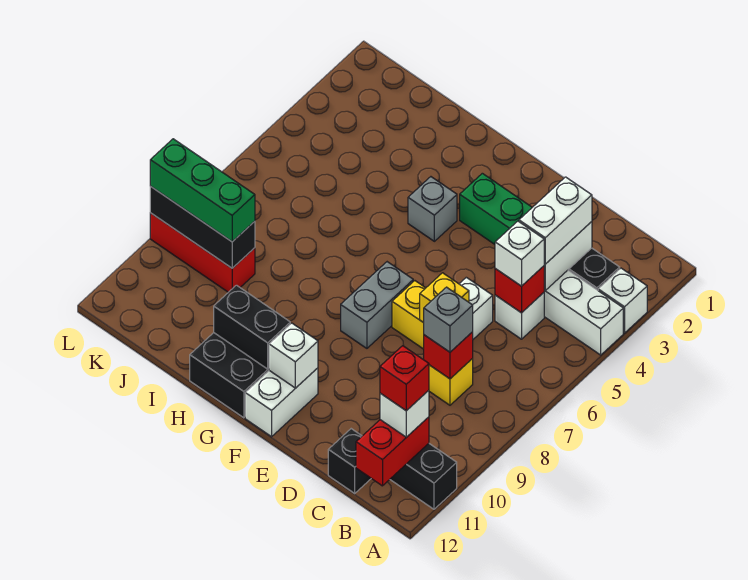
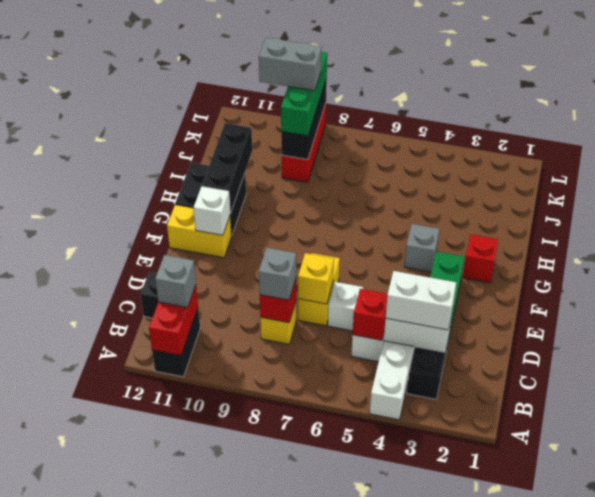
white brick A3 level 1 -> none
red brick B11:B12 level 2 -> red brick A11:B11 level 2
white brick B11 level 3 -> grey brick B11 level 3
red brick B11 level 4 -> red brick G2 level 1
white brick C5 level 3 -> none
grey brick F7:F8 level 1 -> grey brick K9:K10 level 4
white brick F11:F12 level 1 -> yellow brick F11:F12 level 1
black brick G11:H11 level 2 -> black brick G11:I11 level 2

